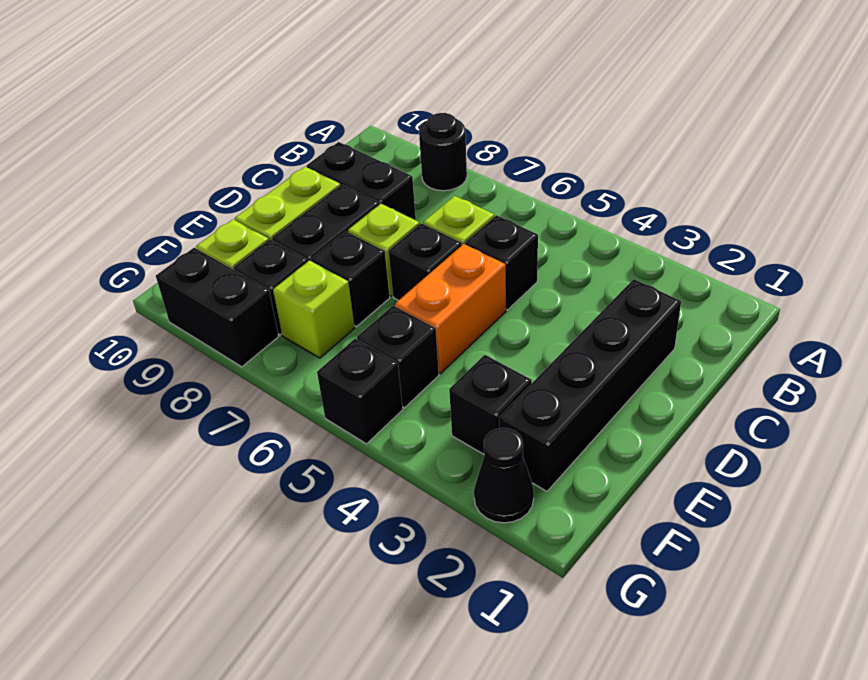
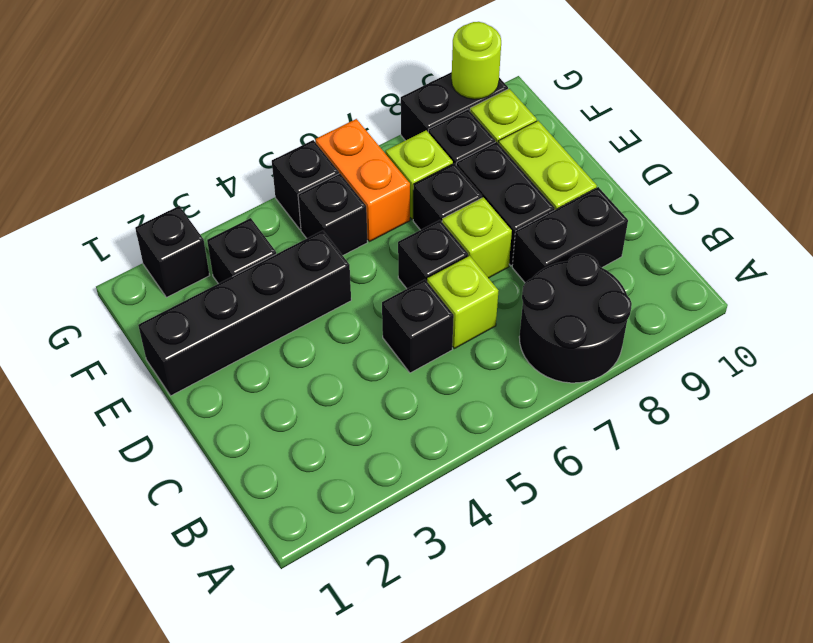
black round brick A8 level 1 -> black round brick A7:B8 level 1
black brick C2:F2 level 1 -> black brick E1:E4 level 1
orange brick D5:E5 level 1 -> orange brick F6:G6 level 1
black cone G2 level 1 -> black brick G2 level 1
none -> lime round brick G9 level 2

